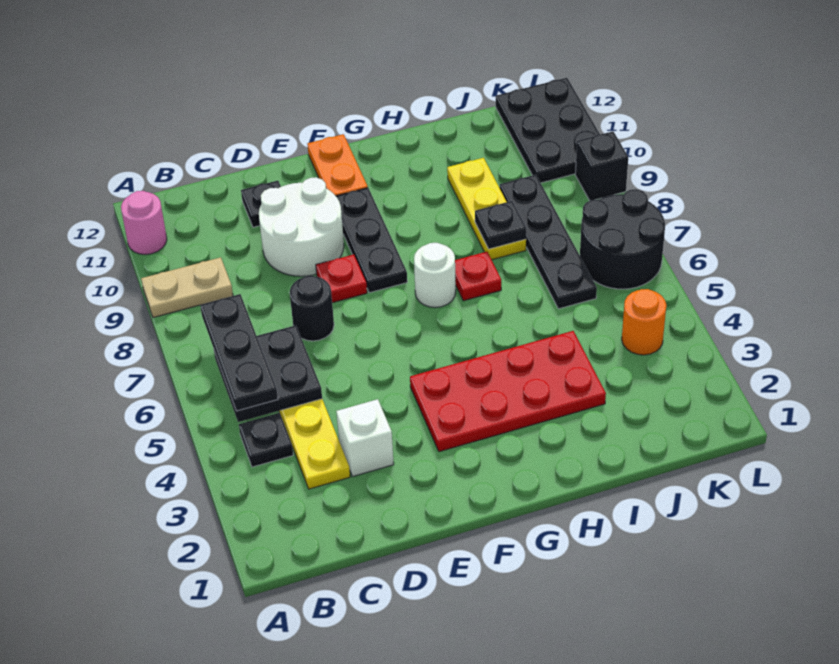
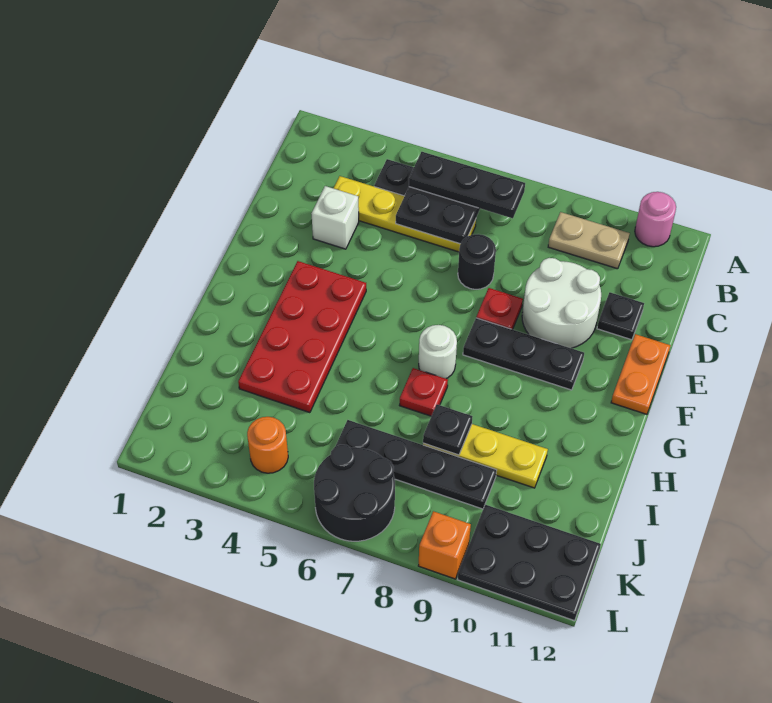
tan plate A9:B9 level 1 -> tan plate B9:B10 level 1
orange plate F11:F12 level 1 -> orange plate E12:F12 level 1
black brick L9 level 1 -> orange brick L9 level 1

